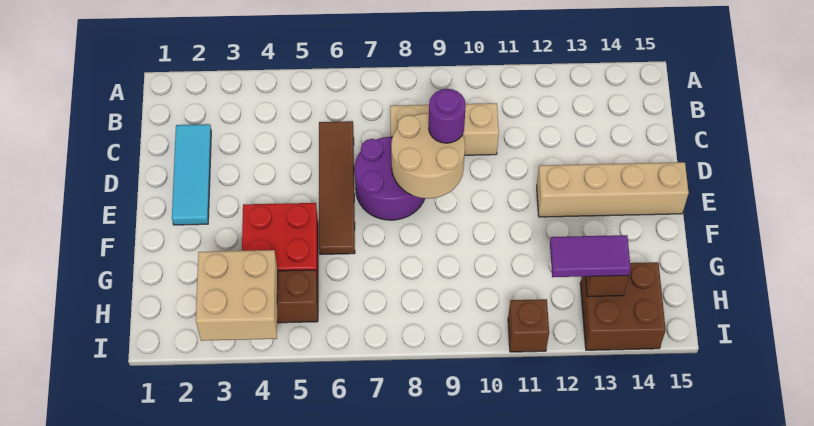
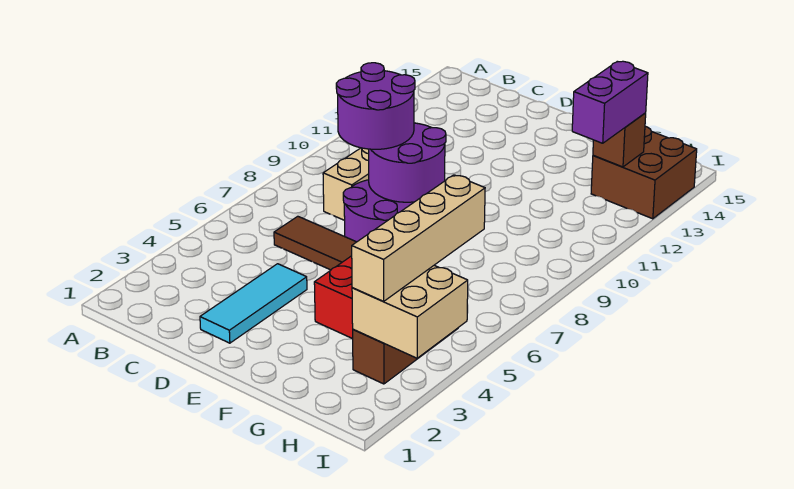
cyan tile C2:E2 level 1 -> cyan tile D2:D4 level 1
tan round brick D8:E9 level 2 -> purple round brick D8:E9 level 2
purple round brick D9 level 3 -> purple round brick C8:D9 level 3
tan brick E12:E15 level 1 -> tan brick H3:H6 level 3
purple tile H12:H13 level 3 -> purple brick H12:H13 level 3
brown brick I11 level 1 -> none

